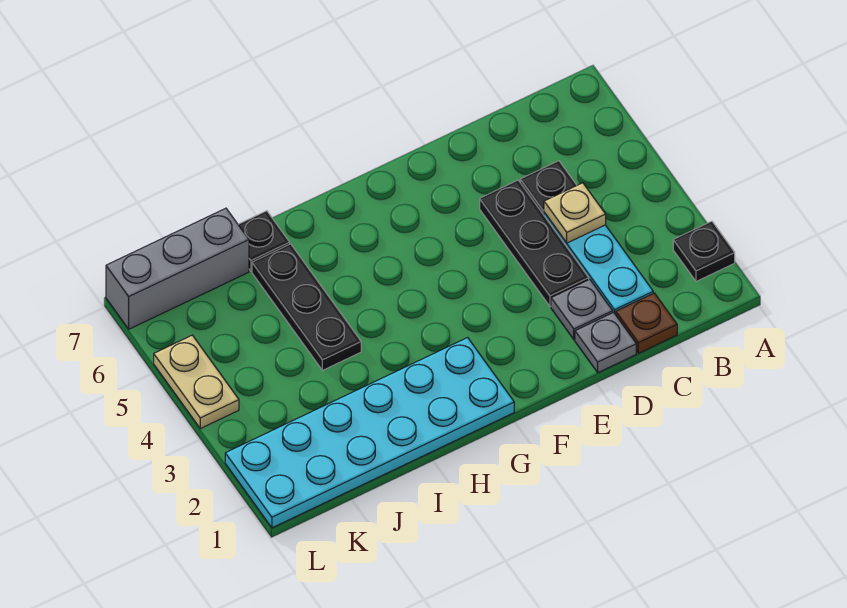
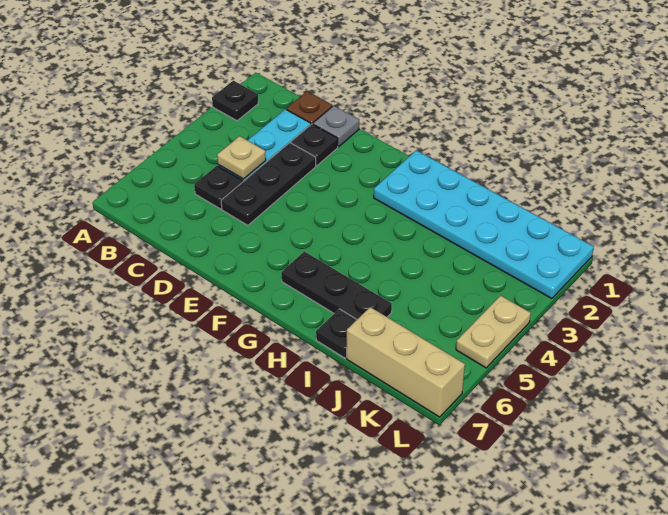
grey plate D2 level 1 -> black plate D2 level 1
black plate I4:I6 level 1 -> black plate G6:I6 level 1
grey brick J7:L7 level 1 -> tan brick J7:L7 level 1

